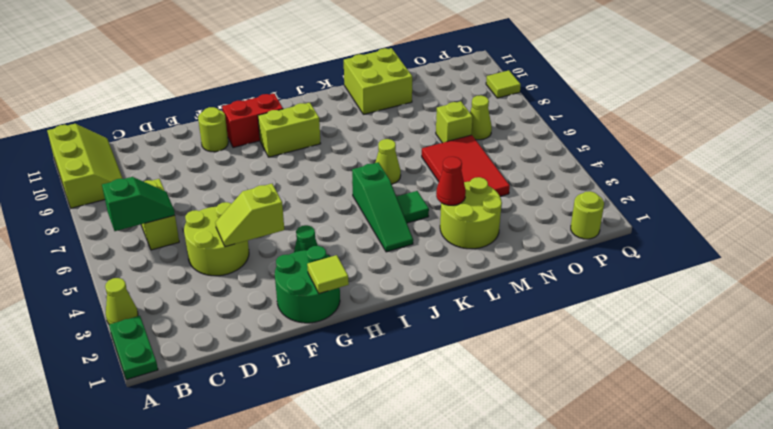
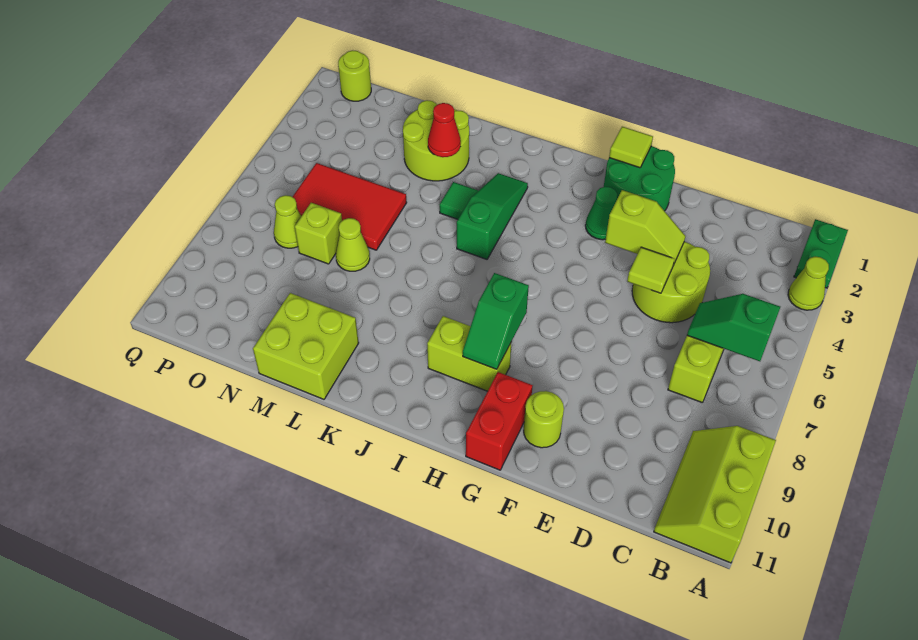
red brick G10:H10 level 1 -> red brick G10:G11 level 1
none -> green slope H8:H9 level 2 top 8
lime cone K6 level 1 -> lime cone M7 level 1
red tile M4:N6 level 1 -> red tile M5:O6 level 1
lime tile Q9 level 1 -> lime tile E5 level 2

